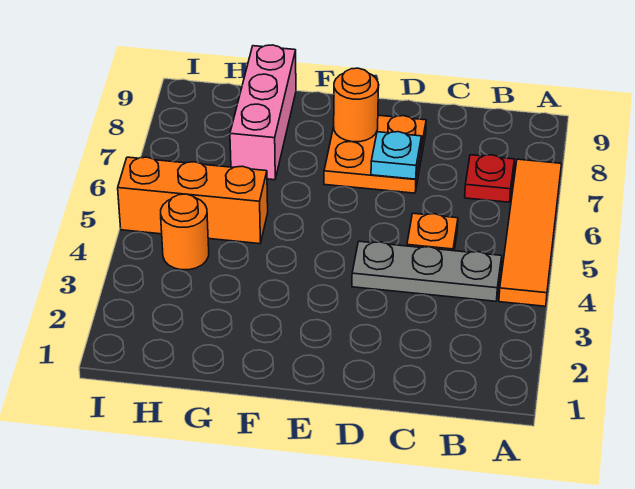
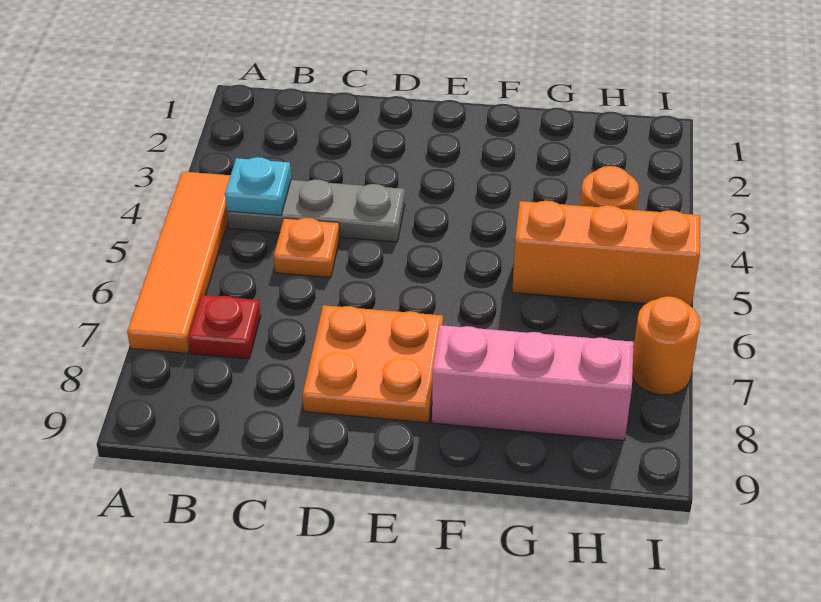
cyan plate D7 level 2 -> cyan plate B4 level 2
orange round brick E8 level 2 -> orange round brick I7 level 1
pink brick G7:G9 level 1 -> pink brick F8:H8 level 1

